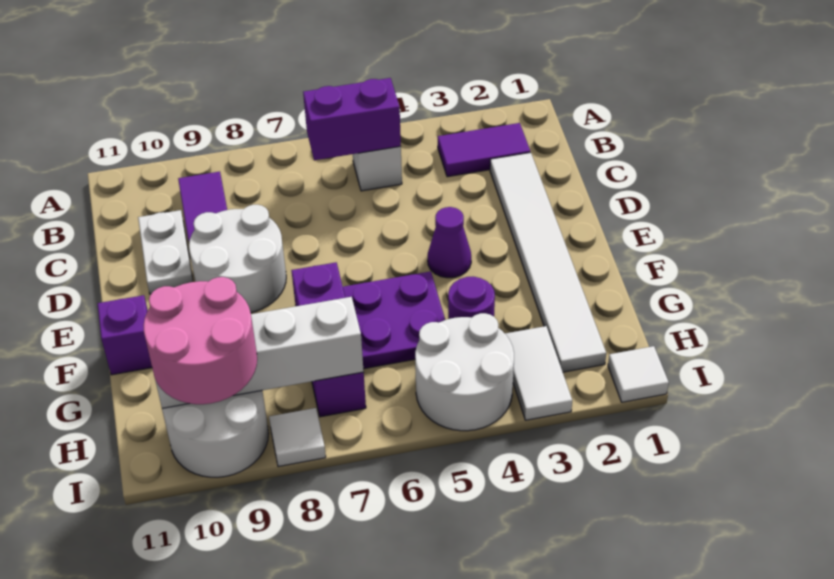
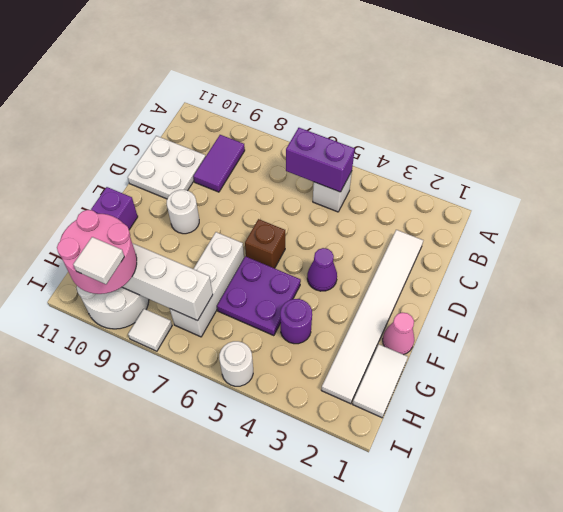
purple tile B2:B3 level 1 -> none
white plate C10:D10 level 1 -> white plate C10:D11 level 1
white round brick D8:E9 level 1 -> white round brick E9 level 1
none -> brown brick E6 level 1
none -> pink cone F1 level 1
purple brick F7:H7 level 1 -> white brick F7:H7 level 1
white tile H3:I3 level 1 -> white tile G1:H1 level 1
white round brick H4:I5 level 1 -> white round brick I5 level 1
white tile I1 level 1 -> white tile I9 level 4

